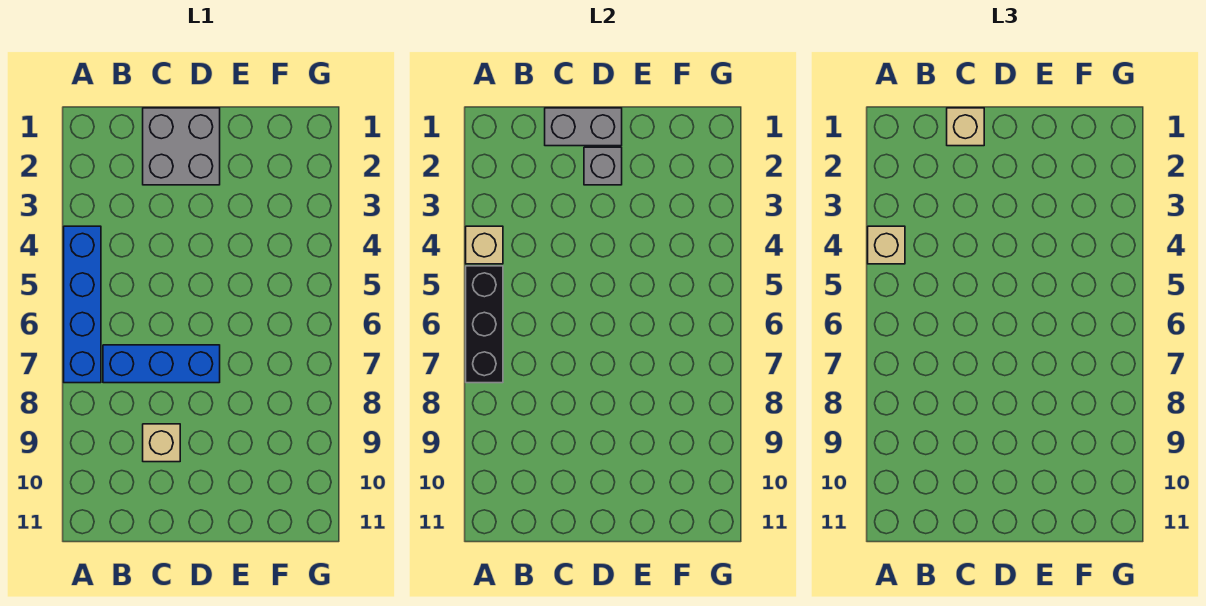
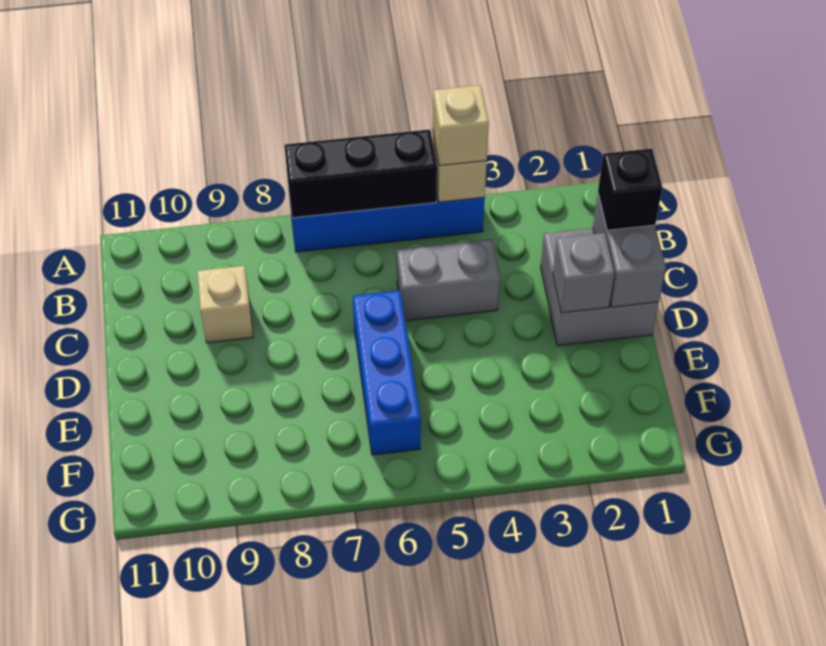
blue brick B7:D7 level 1 -> blue brick D6:F6 level 1
tan brick C1 level 3 -> black brick C1 level 3
none -> grey brick C4:C5 level 1

